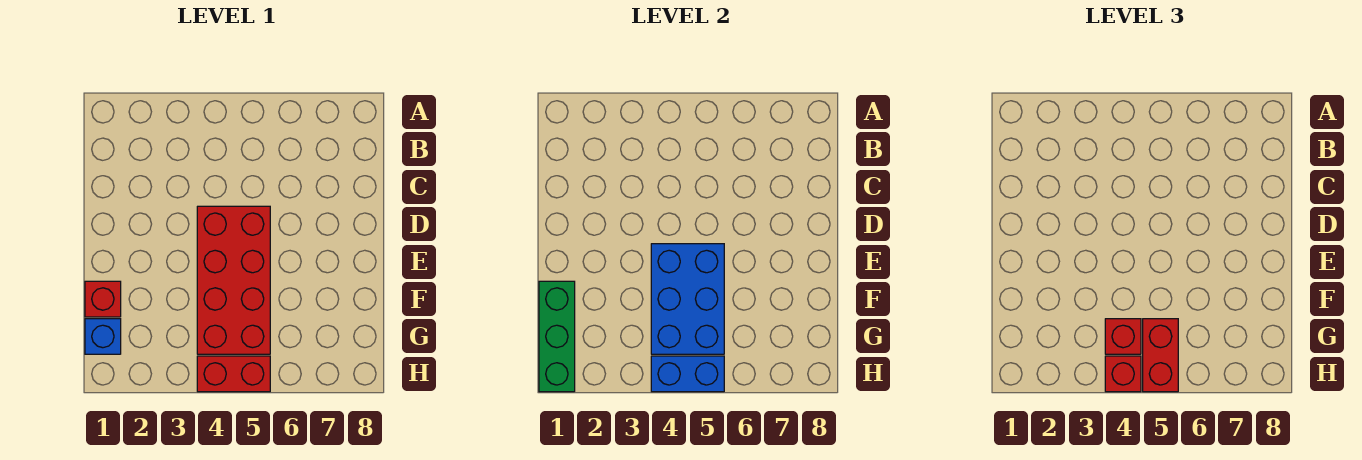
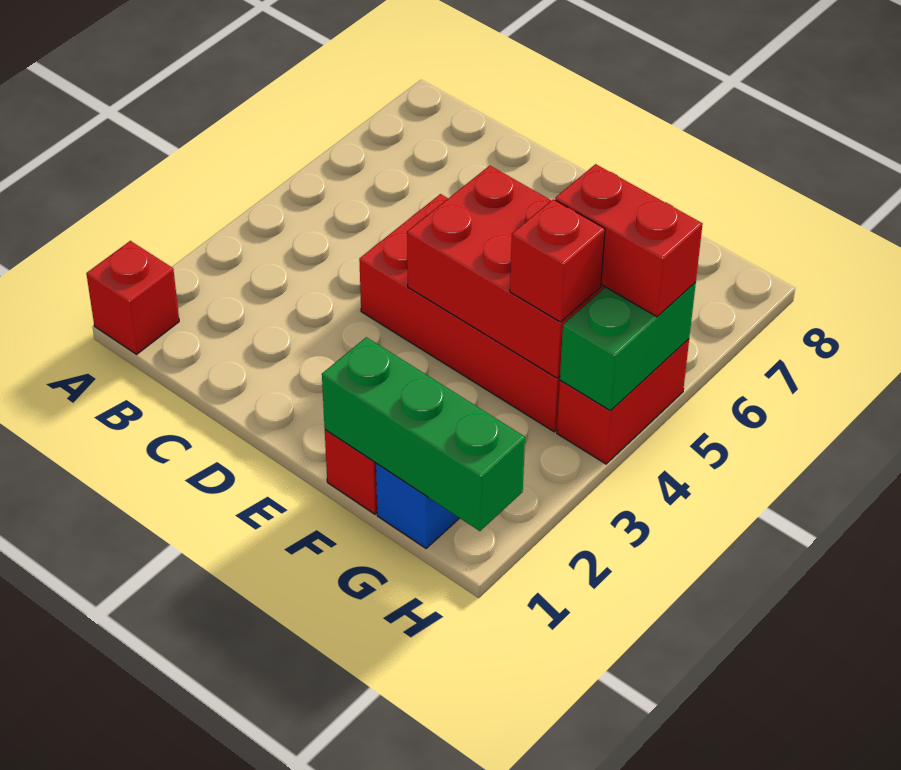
blue brick E4:G5 level 2 -> red brick E4:G5 level 2
blue brick H4:H5 level 2 -> green brick H4:H5 level 2
red brick H4 level 3 -> red brick A1 level 1

